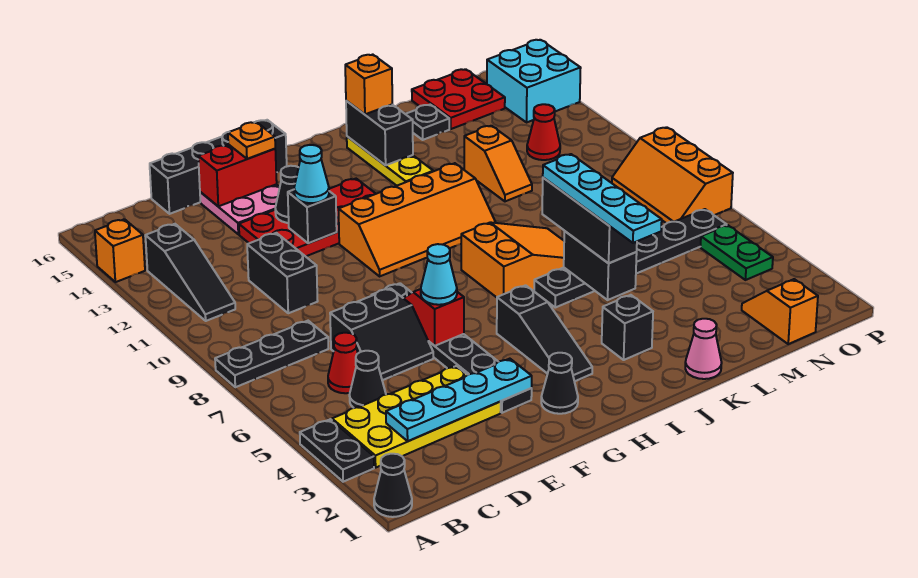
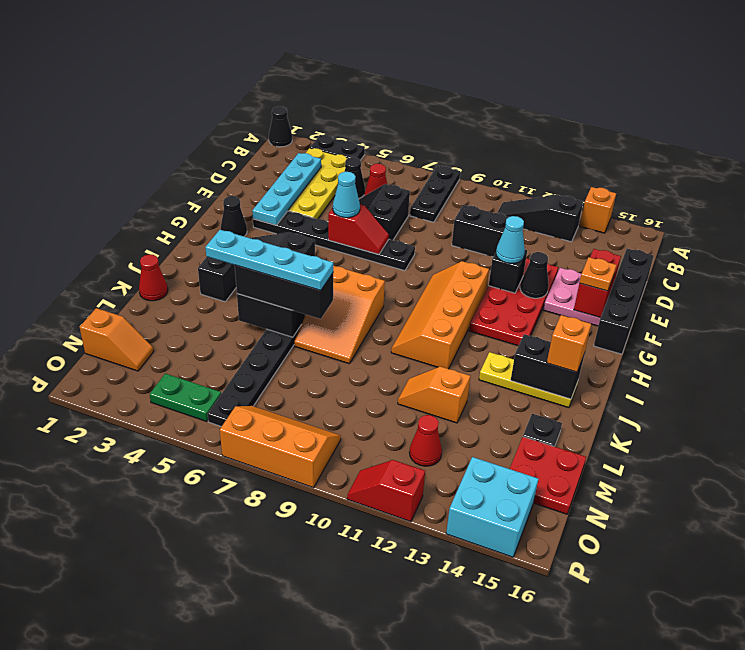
pink cone K1 level 1 -> red cone K1 level 1
none -> red slope P11:P12 level 1 top 12

